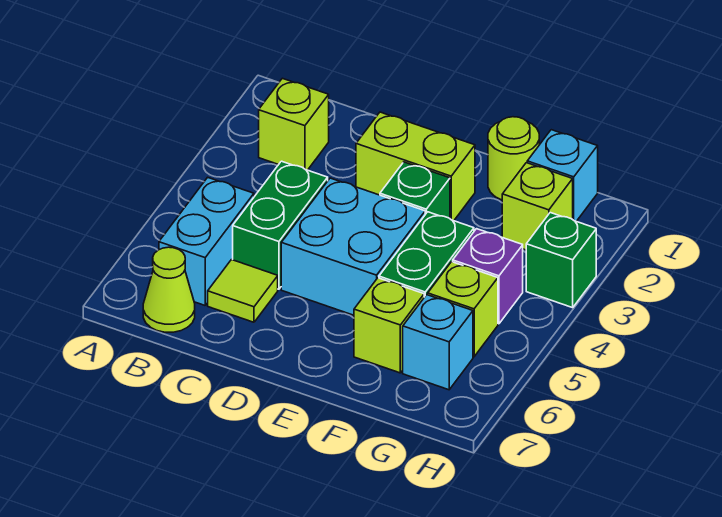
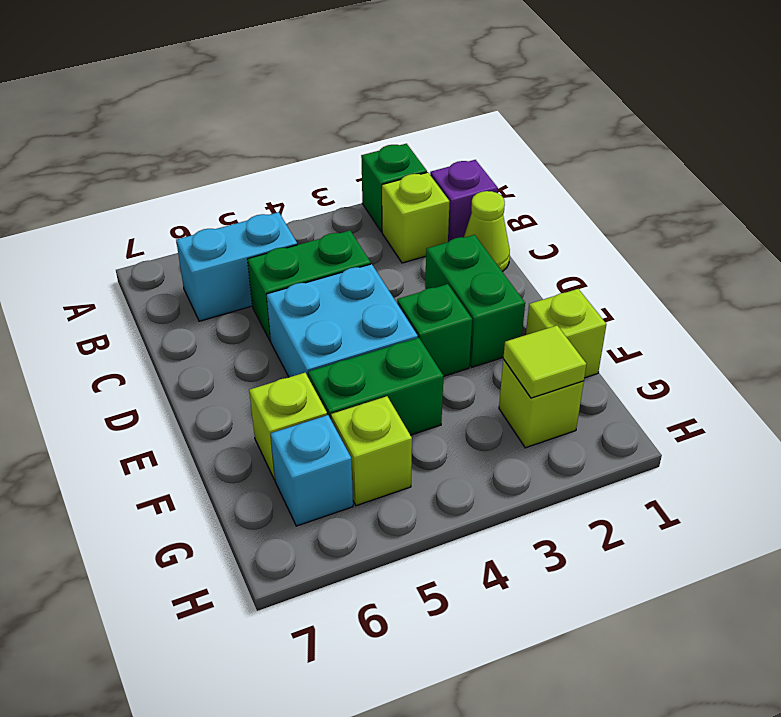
lime cone B7 level 1 -> lime cone C1 level 1
lime tile C6 level 1 -> lime tile G2 level 2
lime brick D2:E2 level 1 -> green brick D2:E2 level 1
lime round brick F1 level 1 -> lime brick F1 level 1
cyan brick G1 level 1 -> none
purple brick G4 level 1 -> purple brick B1 level 1
green brick H3 level 1 -> green brick A2 level 1

